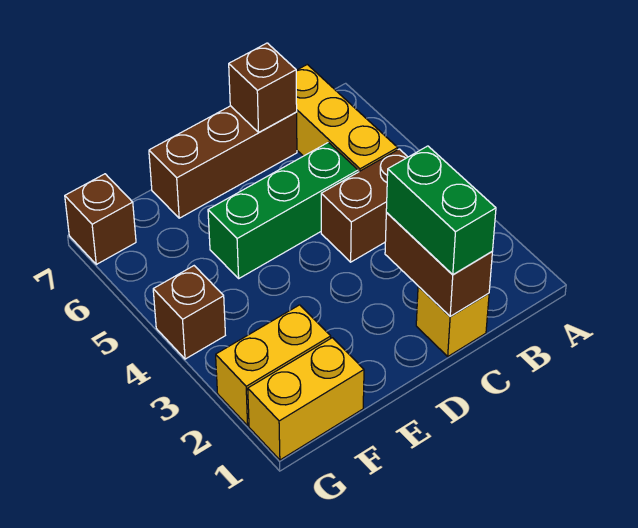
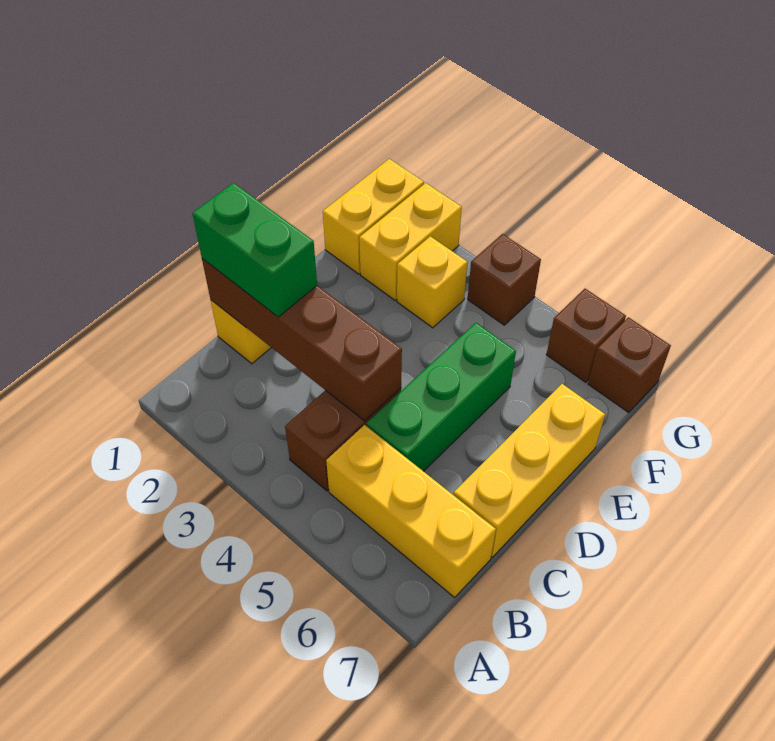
brown brick C1:C2 level 2 -> brown brick C1:C4 level 2
brown brick C7:E7 level 1 -> yellow brick C7:E7 level 1
brown brick C7 level 2 -> brown brick G6 level 1
none -> yellow brick F3 level 1

